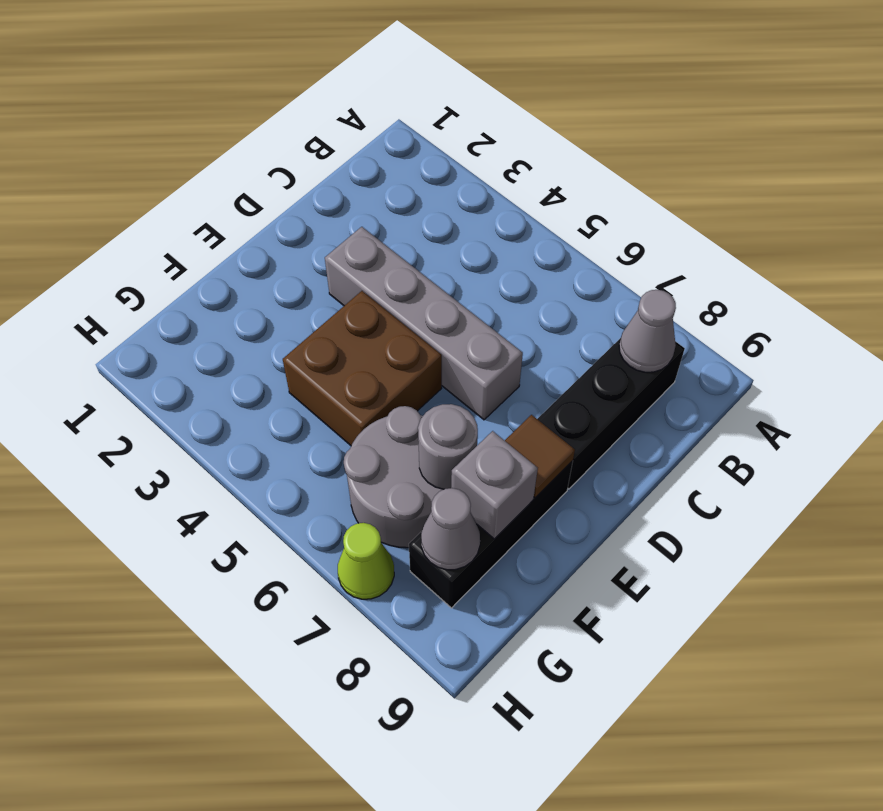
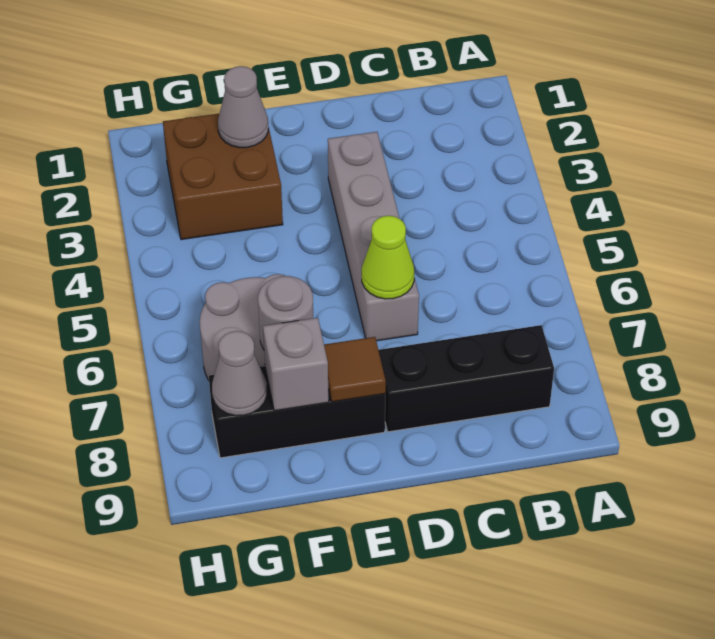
grey cone B8 level 2 -> grey cone F2 level 2
brown brick E4:F5 level 1 -> brown brick F2:G3 level 1
lime cone H7 level 1 -> lime cone D6 level 2

